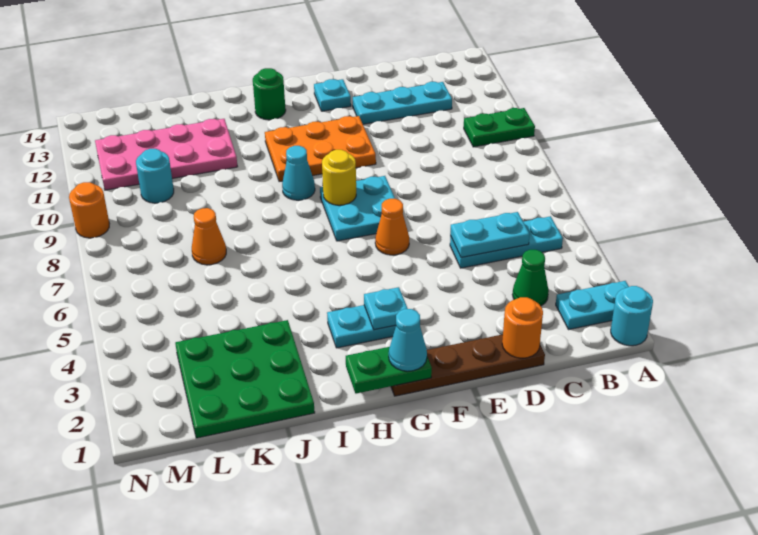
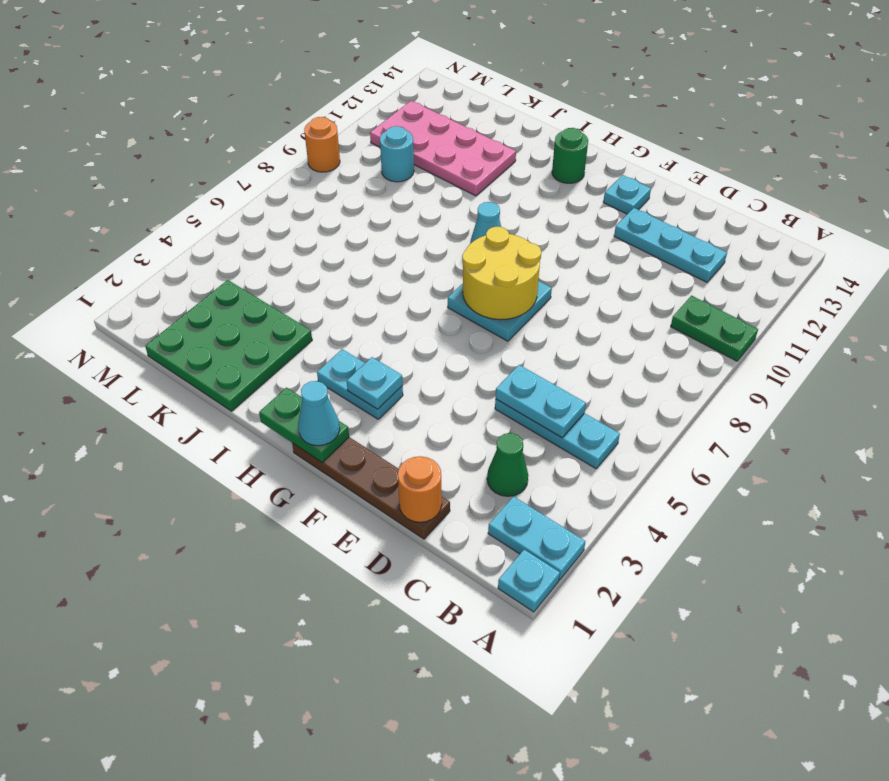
cyan round brick A1 level 1 -> cyan plate A1 level 1
orange cone F6 level 1 -> none
orange plate F10:H11 level 1 -> none
yellow round brick G8 level 2 -> yellow round brick F7:G8 level 2
orange cone K7 level 1 -> none

